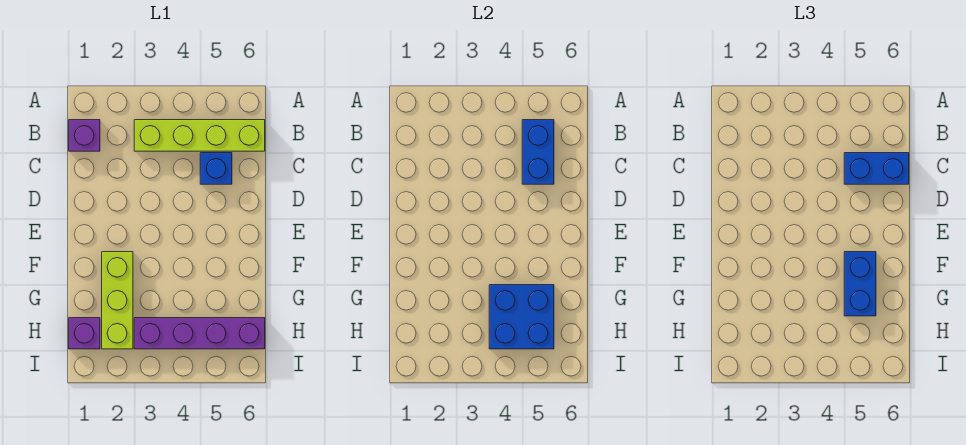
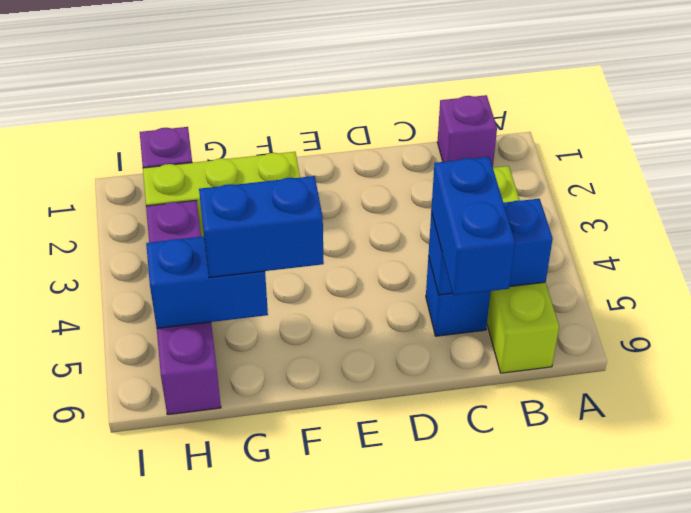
blue brick G4:H5 level 2 -> blue brick G5:H5 level 2

